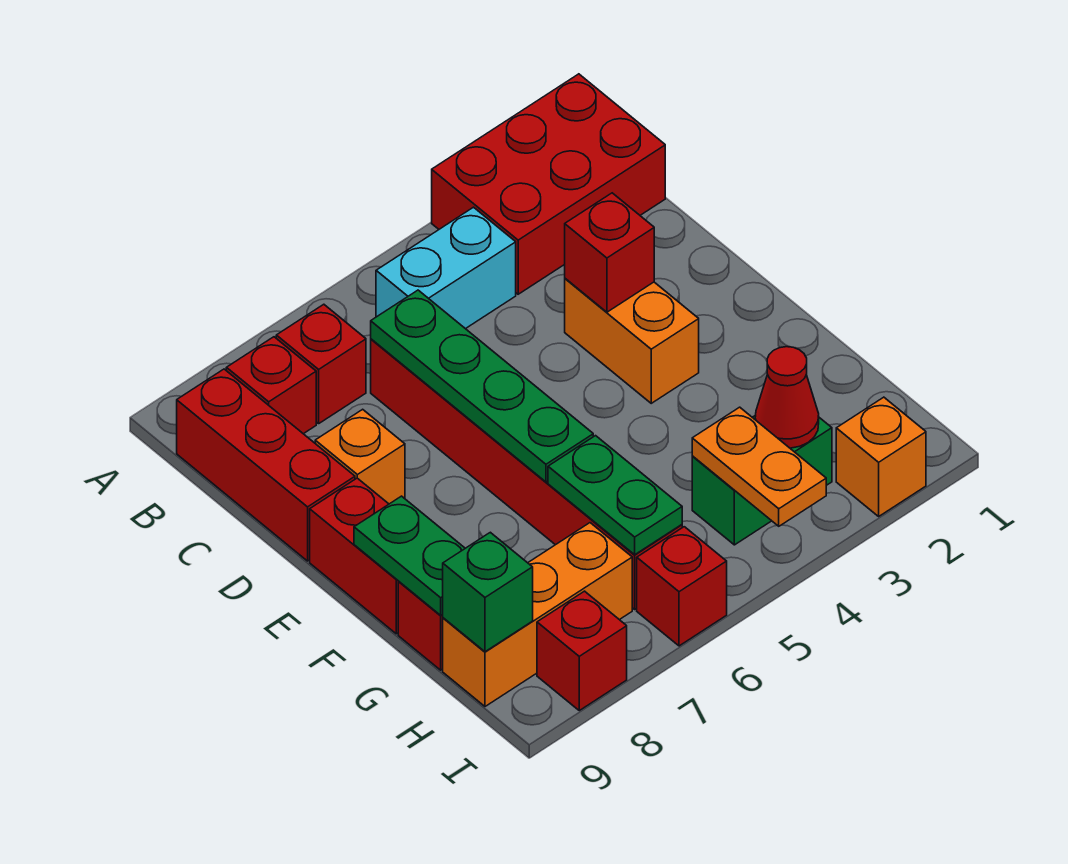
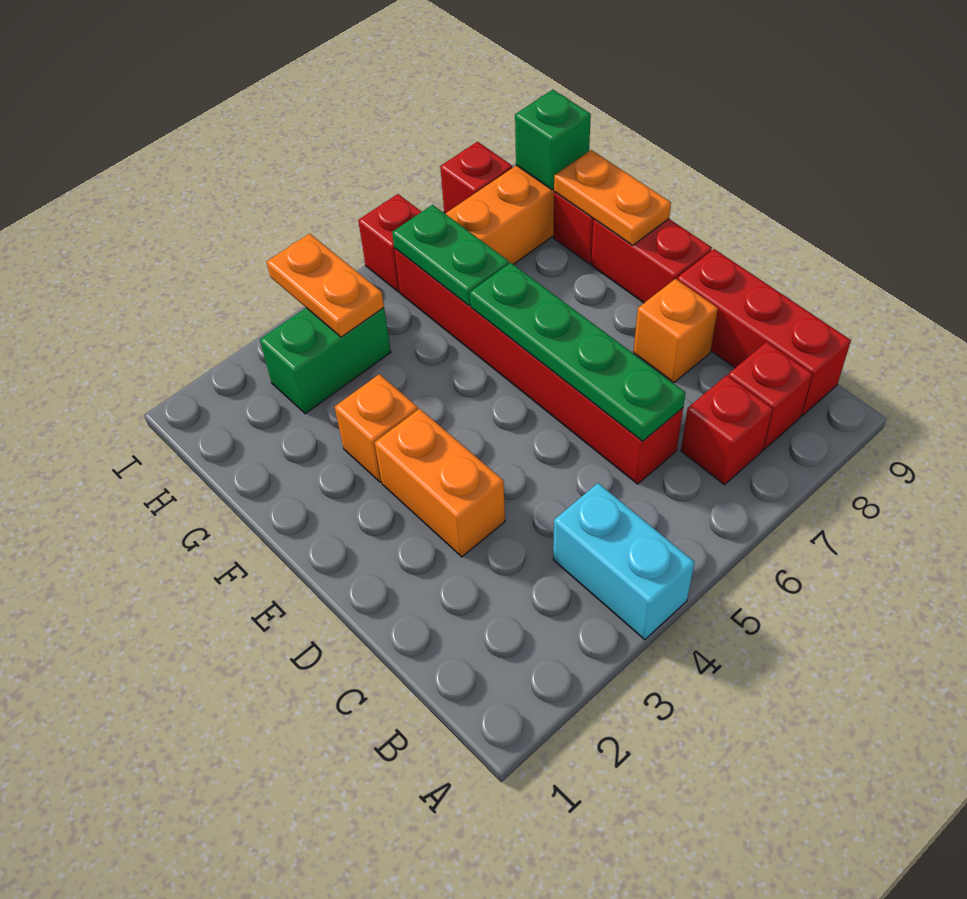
red brick A1:B3 level 1 -> none
cyan brick B4:B5 level 1 -> cyan brick A4:B4 level 1
red brick D3 level 2 -> none
green plate F9:G9 level 2 -> orange plate F9:G9 level 2
red cone H3 level 2 -> none
orange brick I2 level 1 -> orange brick F3 level 1

